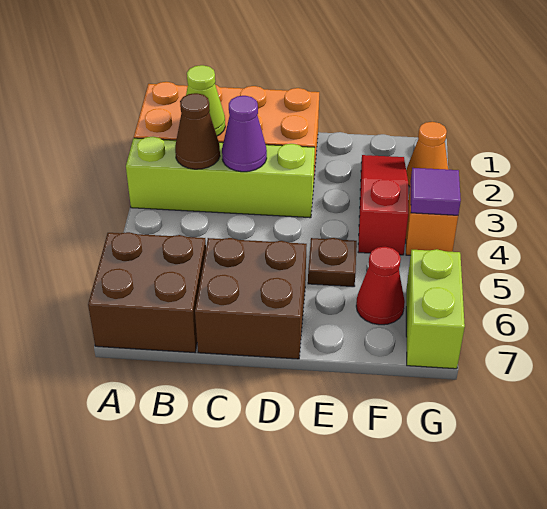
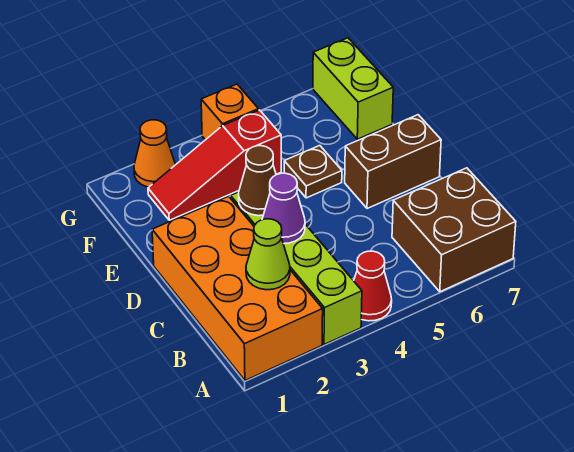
brown cone B3 level 2 -> brown cone D3 level 2
brown brick C6:D7 level 1 -> brown brick D6:D7 level 1
red cone F6 level 1 -> red cone A4 level 1
purple tile G4 level 2 -> none
lime brick G6:G7 level 1 -> lime brick F7:G7 level 1

